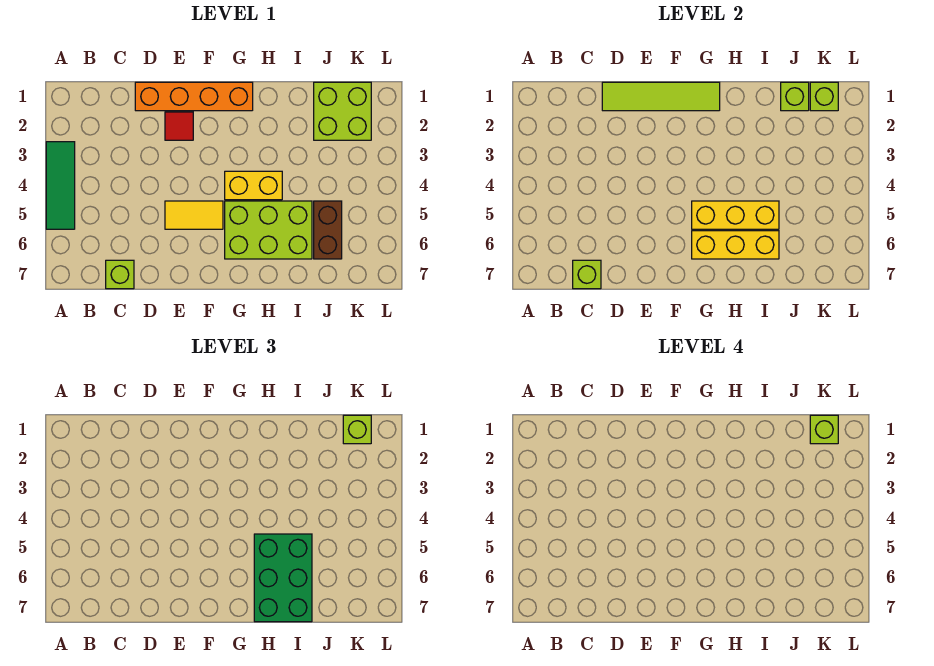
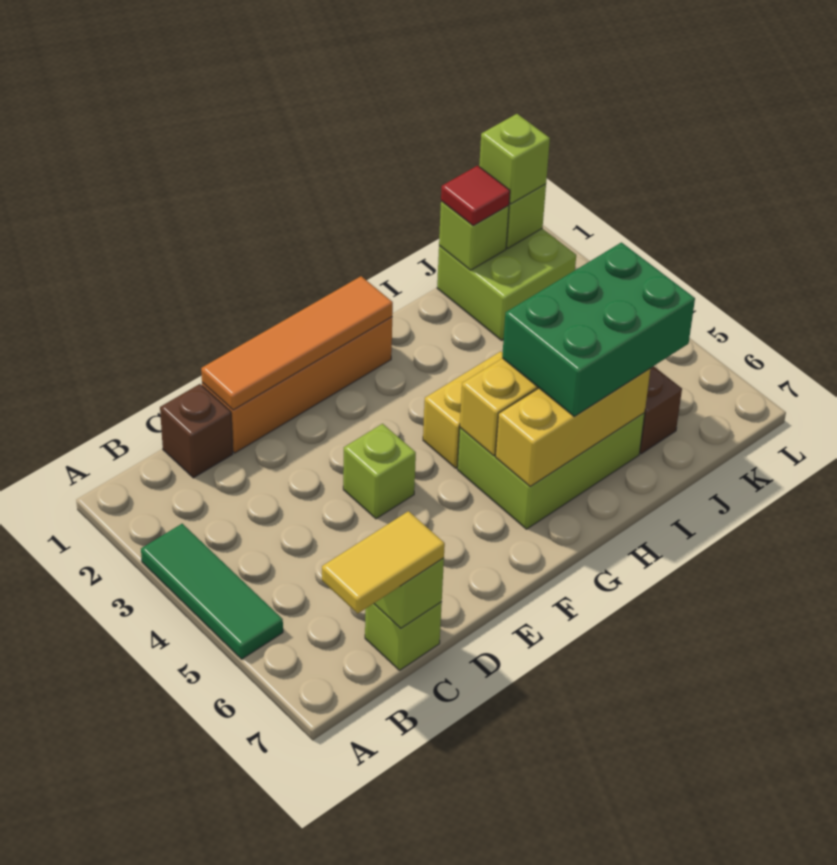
none -> brown brick C1 level 1
lime tile D1:G1 level 2 -> orange tile D1:G1 level 2
red tile E2 level 1 -> red tile J1 level 3
yellow tile E5:F5 level 1 -> yellow tile B7:C7 level 3
green brick H5:I7 level 3 -> green brick H5:J6 level 3
lime brick K1 level 4 -> lime brick E4 level 1

